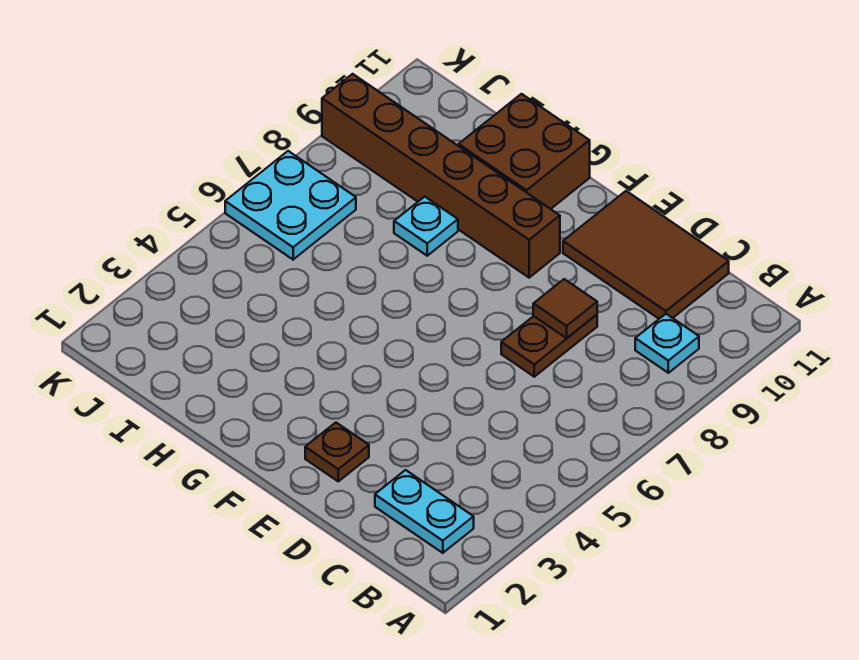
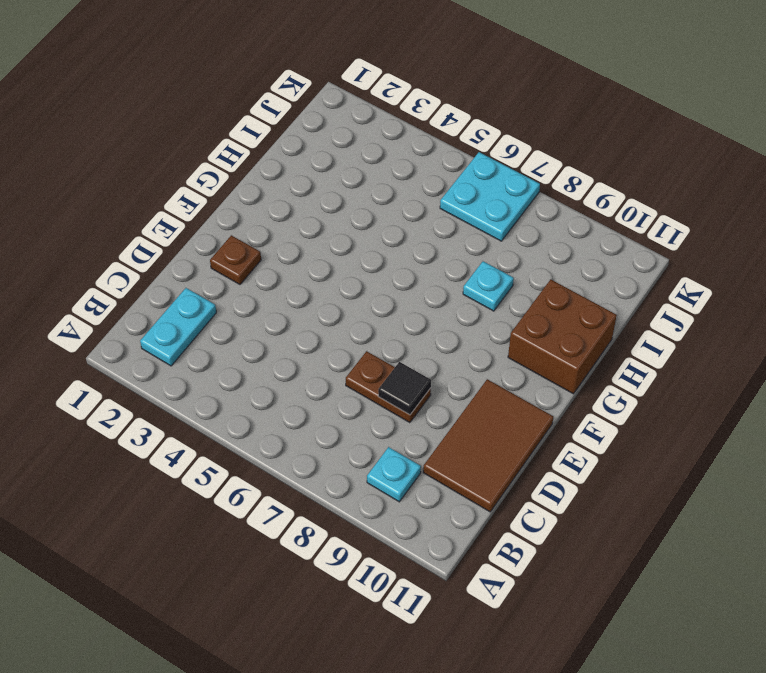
brown tile D8 level 2 -> black tile D8 level 2
brown brick F9:K9 level 1 -> none

